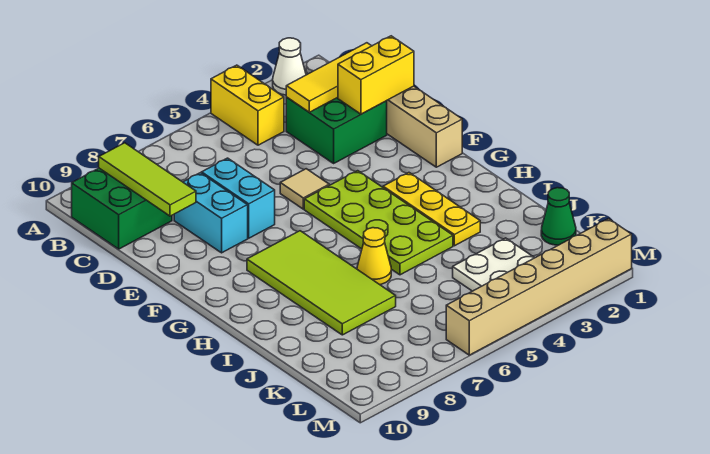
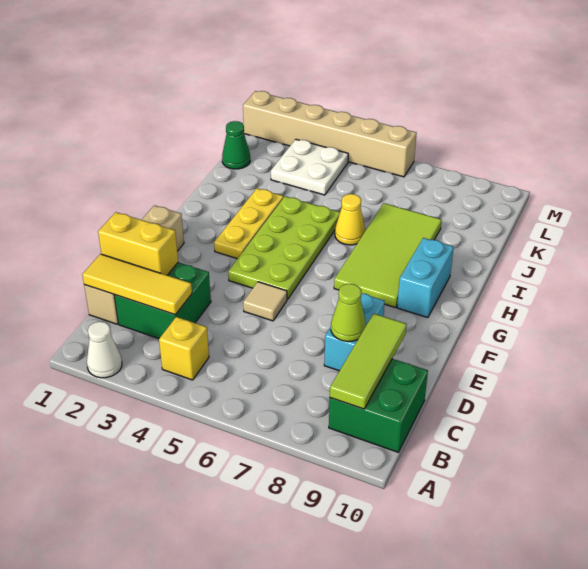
yellow brick A4:B4 level 1 -> yellow brick B4 level 1
cyan brick D7:E7 level 1 -> cyan brick G9:H9 level 1
none -> lime cone D8 level 2

